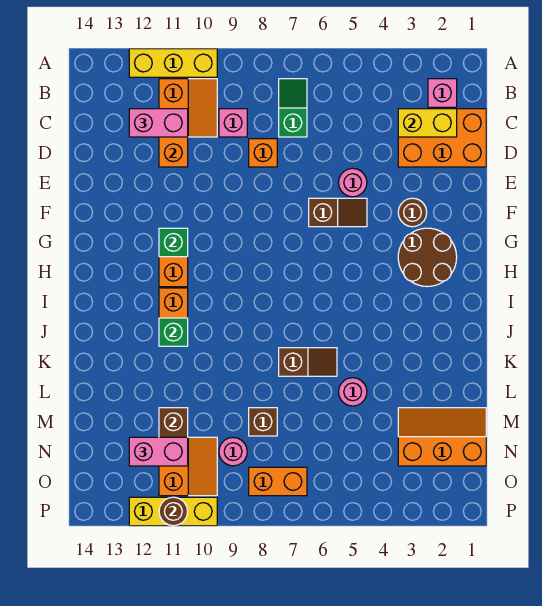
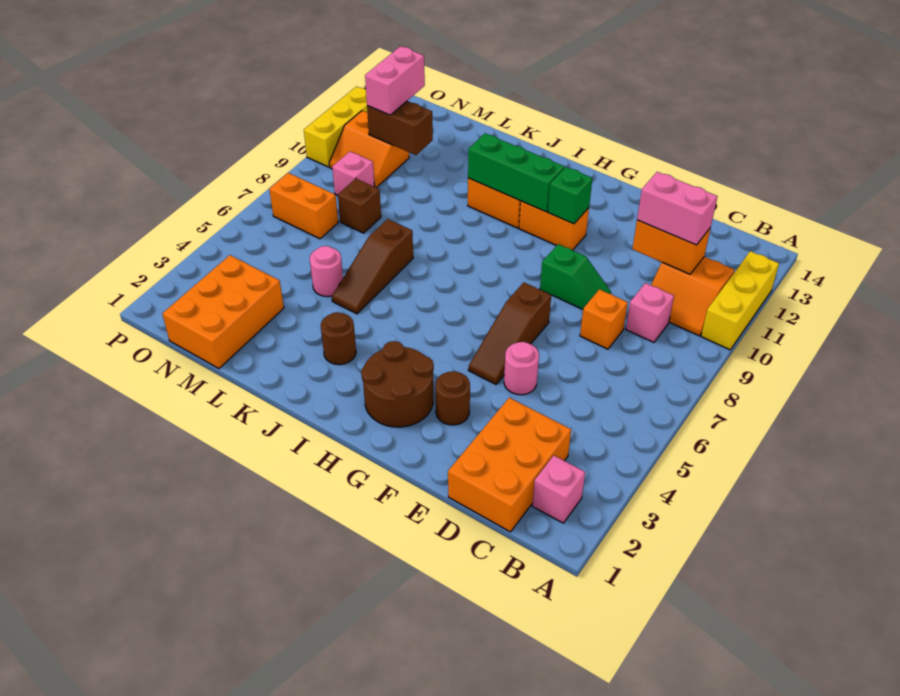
green slope B7:C7 level 1 top C -> green slope E9:F9 level 1 top F
yellow brick C2:C3 level 2 -> none
pink brick C11:C12 level 3 -> pink brick C11:D11 level 3
brown slope F5:F6 level 1 top 6 -> brown slope F5:F7 level 1 top 7
green brick J11 level 2 -> green brick H11:J11 level 2
brown slope K6:K7 level 1 top 7 -> brown slope K5:K7 level 1 top 7
orange slope M1:N3 level 1 top N -> orange brick M1:N3 level 1
pink round brick N9 level 1 -> pink brick N9 level 1
orange brick O7:O8 level 1 -> orange brick N7:O7 level 1
brown round brick P11 level 2 -> brown round brick J3 level 1

